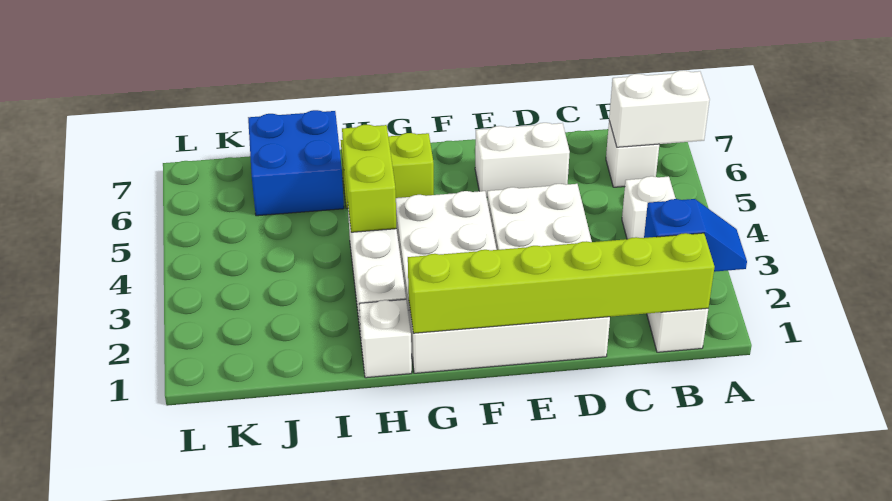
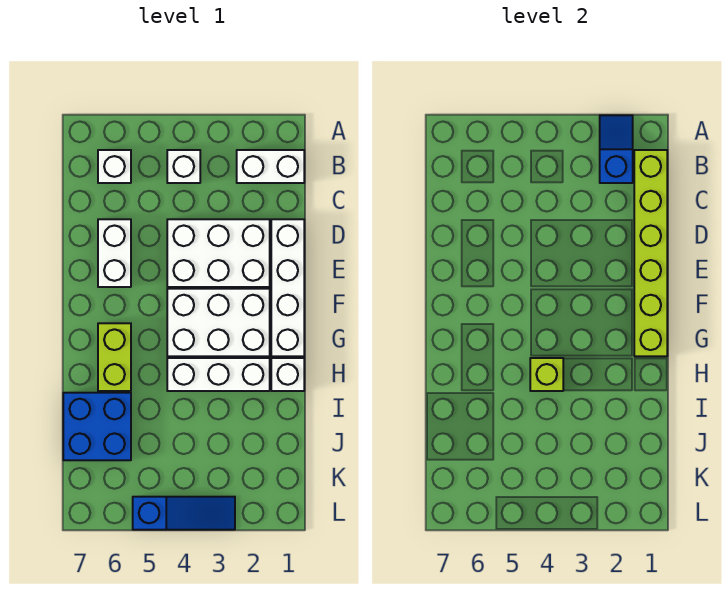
white brick A6:B6 level 2 -> none
lime brick H4:H5 level 2 -> lime brick H4 level 2
none -> blue slope L3:L5 level 1 top 5

